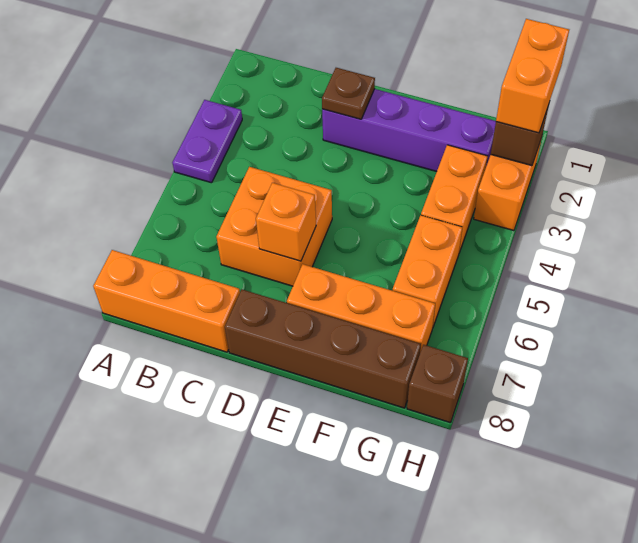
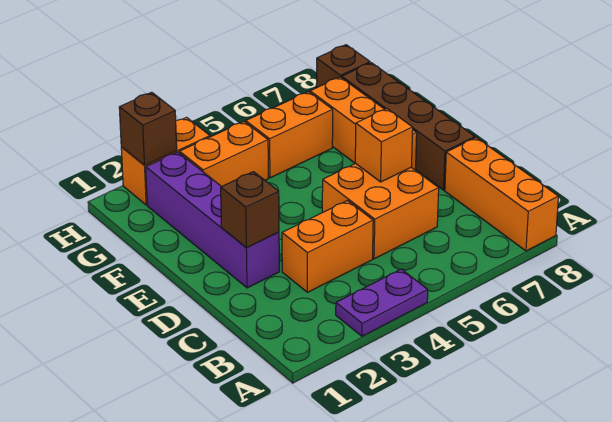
brown plate D2 level 2 -> brown brick D2 level 2
orange brick H1:H2 level 3 -> orange brick C3:C4 level 1

